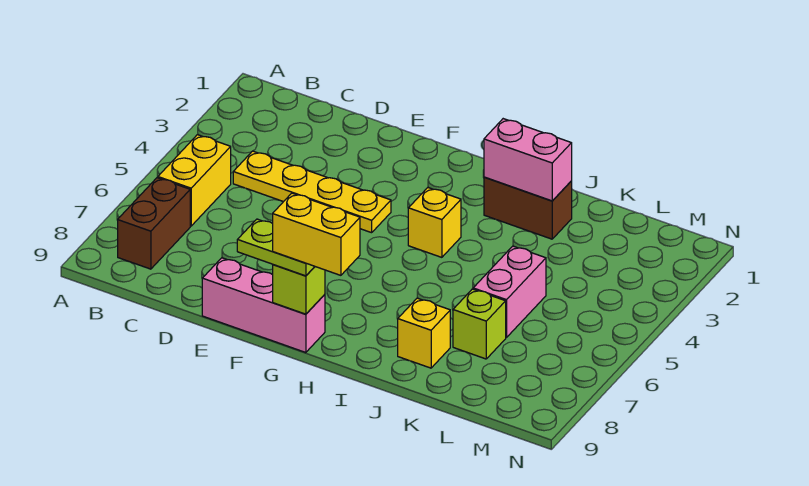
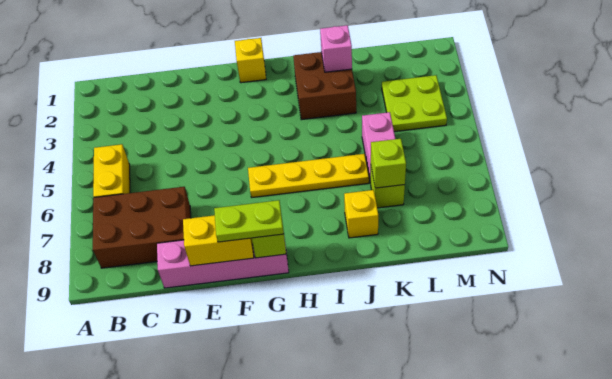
brown brick B7:B8 level 1 -> brown brick B7:D8 level 1
yellow plate C4:F4 level 1 -> yellow plate G6:J6 level 1
pink brick E9:G9 level 1 -> pink brick D9:G9 level 1
yellow brick G9:H9 level 4 -> yellow brick E9:F9 level 2
yellow brick H4 level 1 -> yellow brick G1 level 1
brown brick I2:J2 level 1 -> brown brick I2:J3 level 1
pink brick I2:J2 level 2 -> pink brick J2 level 2
none -> lime brick K7 level 2
none -> lime plate L3:M4 level 1

